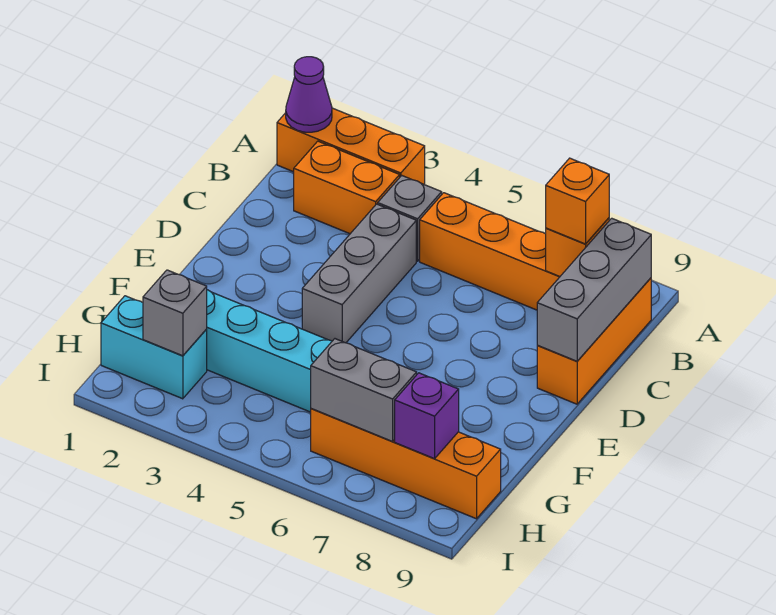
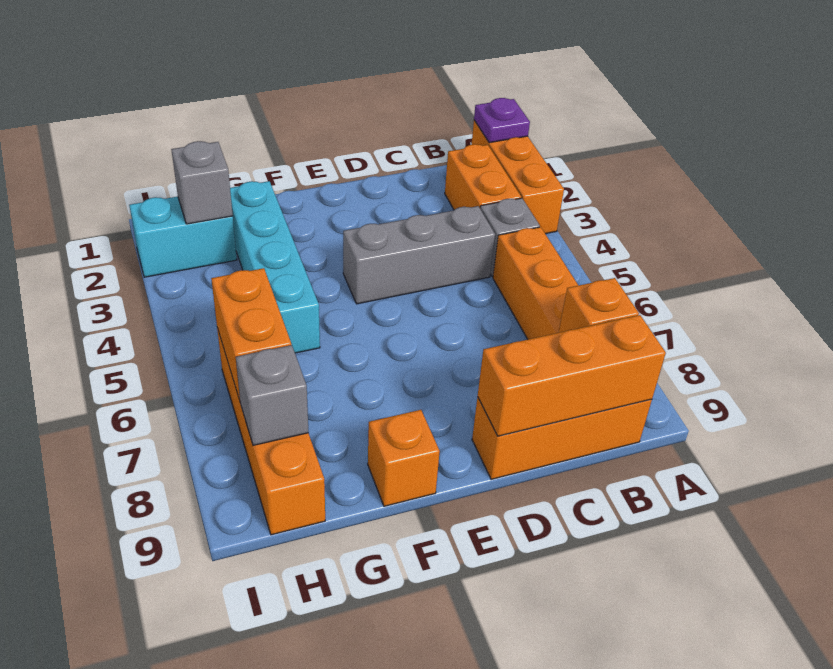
purple cone A1 level 2 -> purple plate A1 level 2
orange brick B8 level 3 -> orange brick F9 level 1
grey brick B9:D9 level 2 -> orange brick B9:D9 level 2
cyan brick H1:H2 level 1 -> cyan brick H2:I2 level 1
grey brick H6:H7 level 2 -> orange brick H6:H7 level 2
purple brick H8 level 2 -> grey brick H8 level 2

